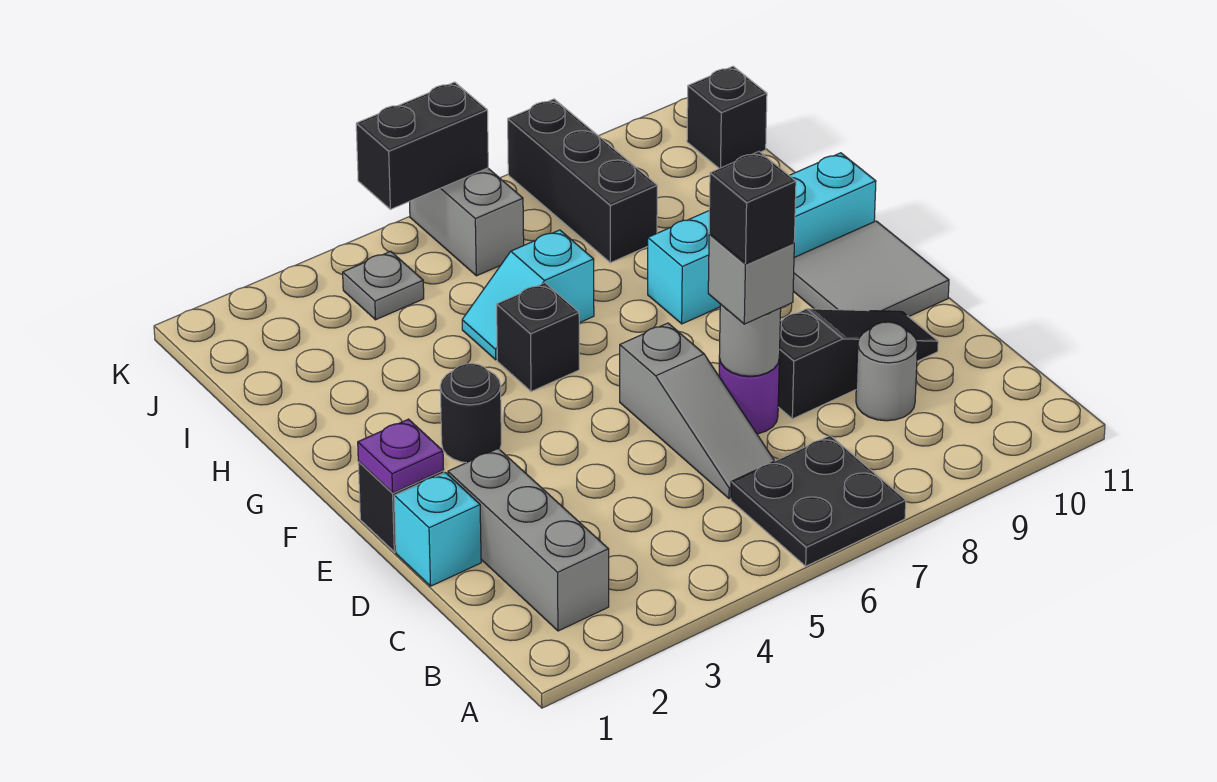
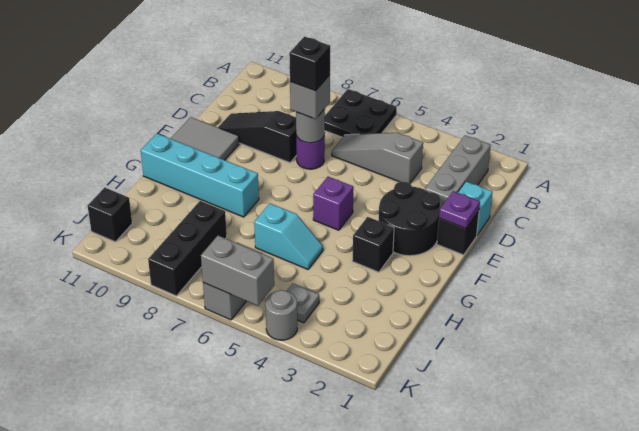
grey slope C6:E6 level 1 top E -> grey slope C4:C6 level 1 top 4
grey round brick C9 level 1 -> grey round brick K4 level 1
black round brick F3 level 1 -> black round brick E2:F3 level 1
none -> purple brick F5 level 1
black brick G5 level 1 -> black brick G3 level 1
black brick K5:K6 level 2 -> grey brick K5:K6 level 2

